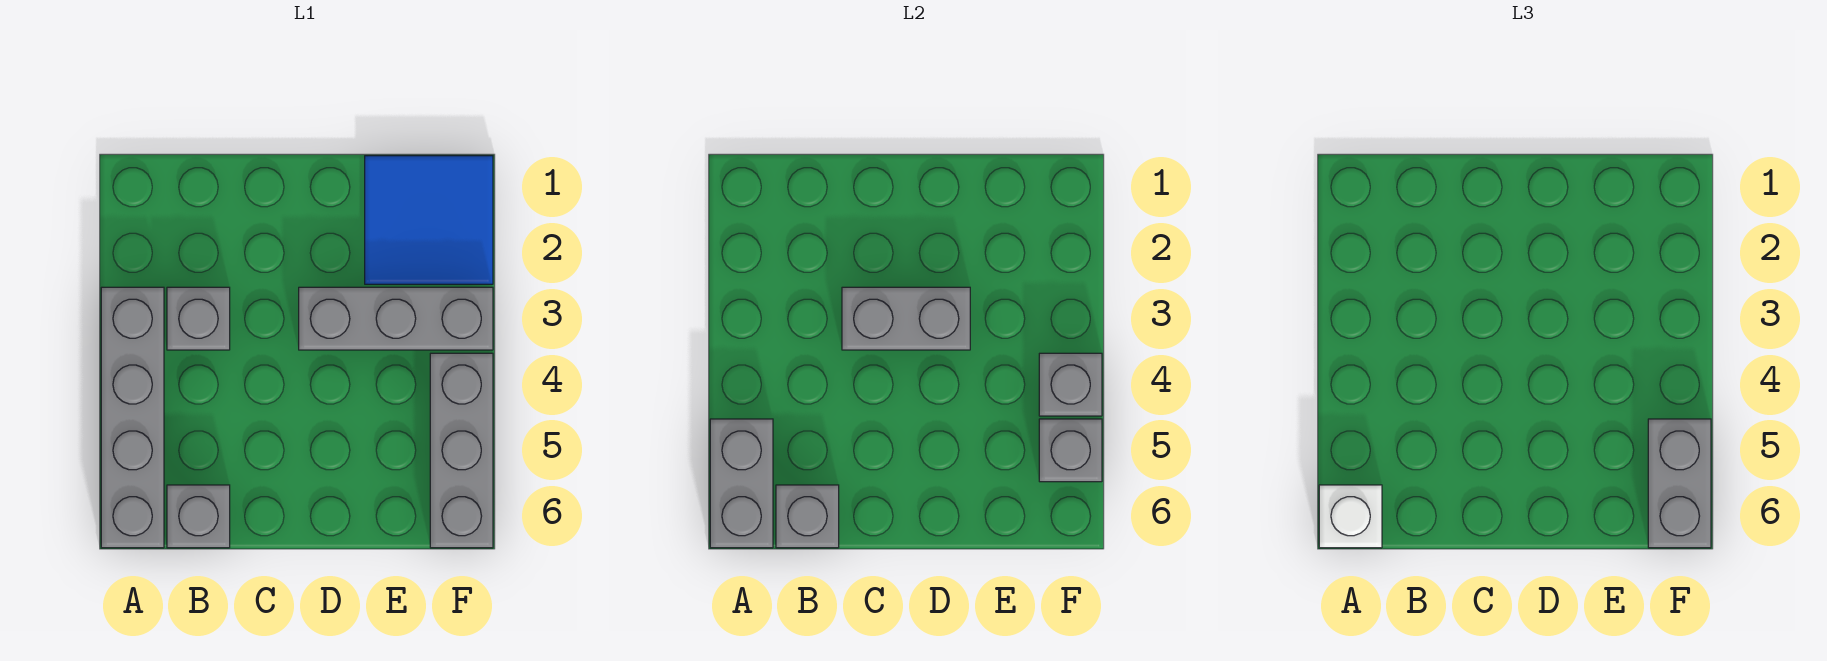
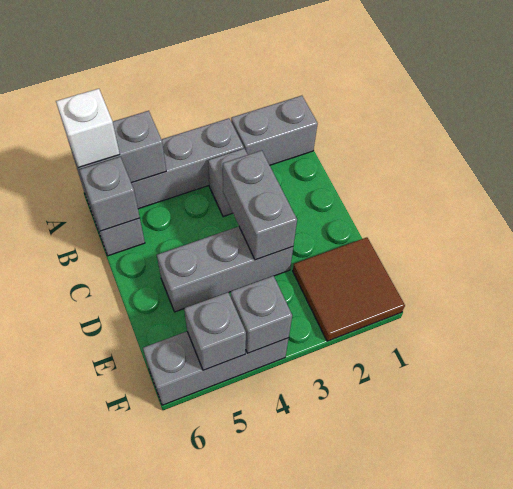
grey brick D3:F3 level 1 -> grey brick D3:D5 level 1
blue tile E1:F2 level 1 -> brown tile E1:F2 level 1
grey brick F5:F6 level 3 -> grey brick A1:A2 level 1

